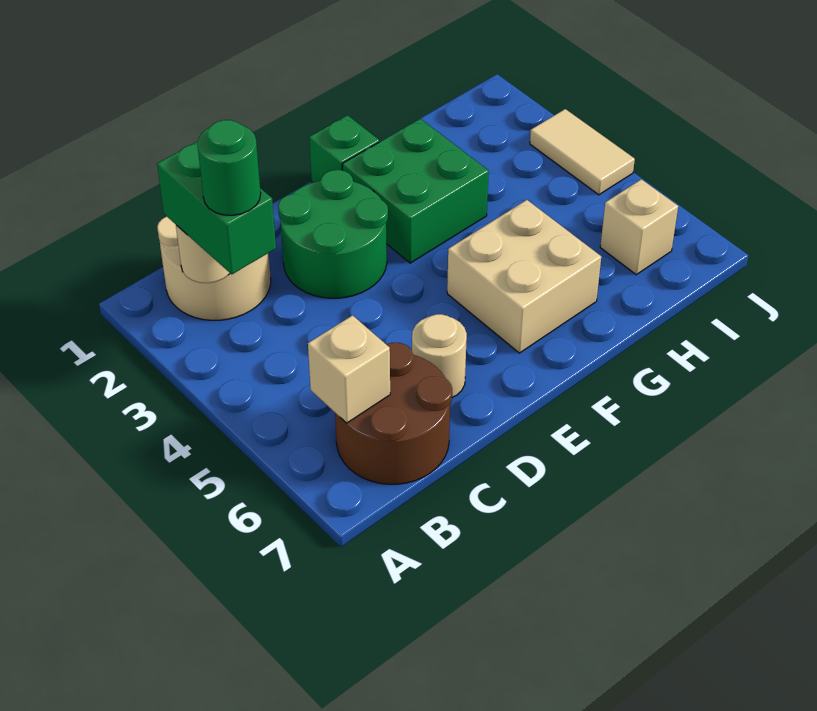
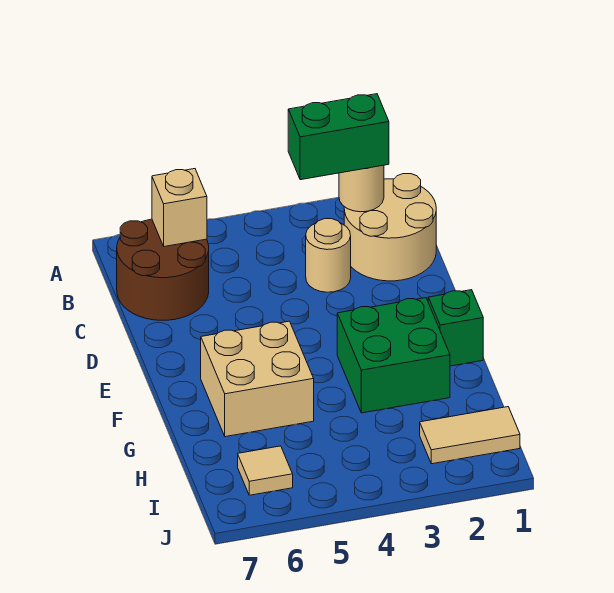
green round brick B3 level 4 -> none
green round brick D2:E3 level 1 -> none
tan round brick D6 level 1 -> tan round brick C3 level 1
tan brick I6 level 1 -> tan tile I6 level 1
tan tile J3:J4 level 1 -> tan tile I1:I2 level 1

